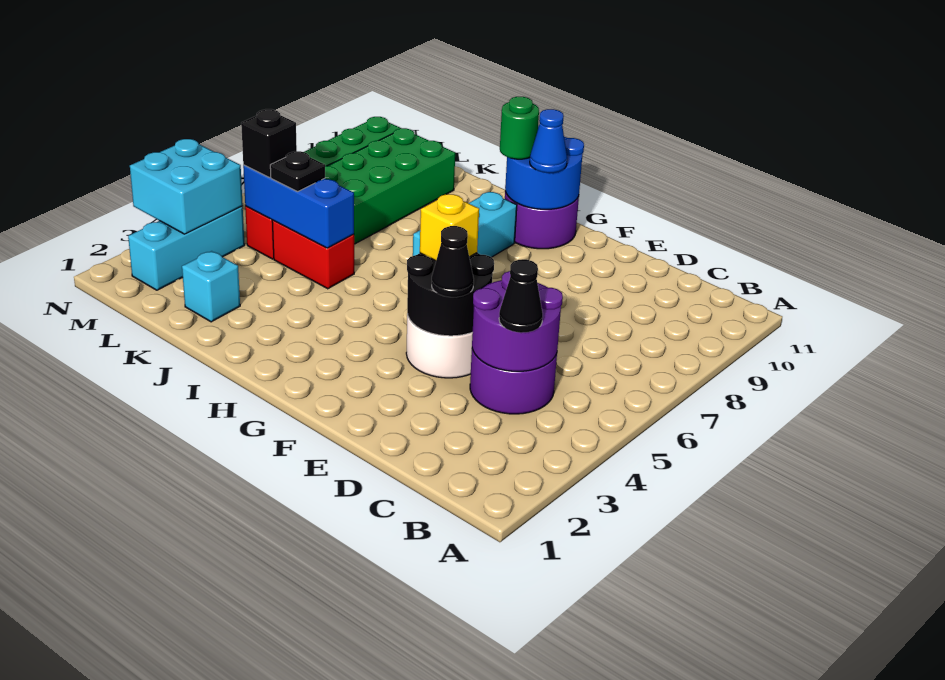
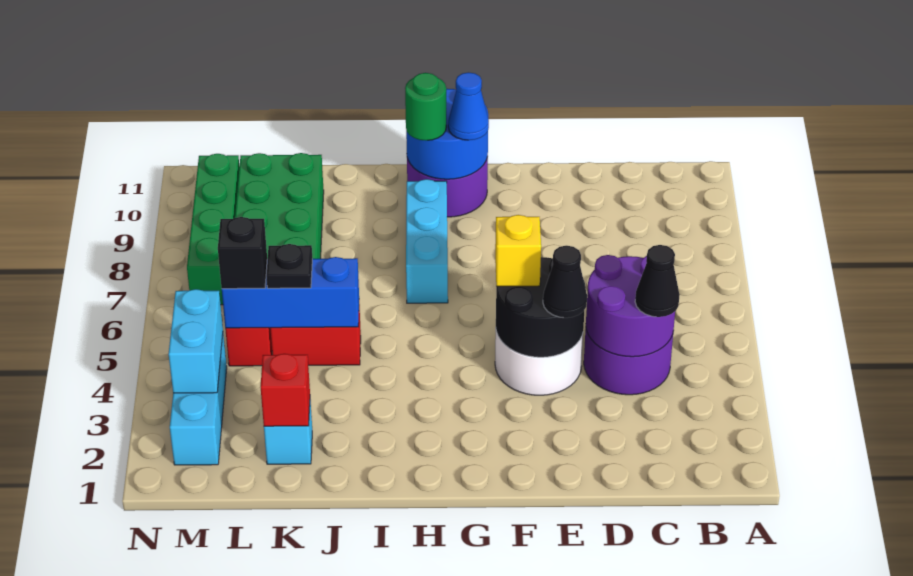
none -> red brick K2 level 2
cyan brick M3:N4 level 2 -> cyan brick M3:M4 level 2

